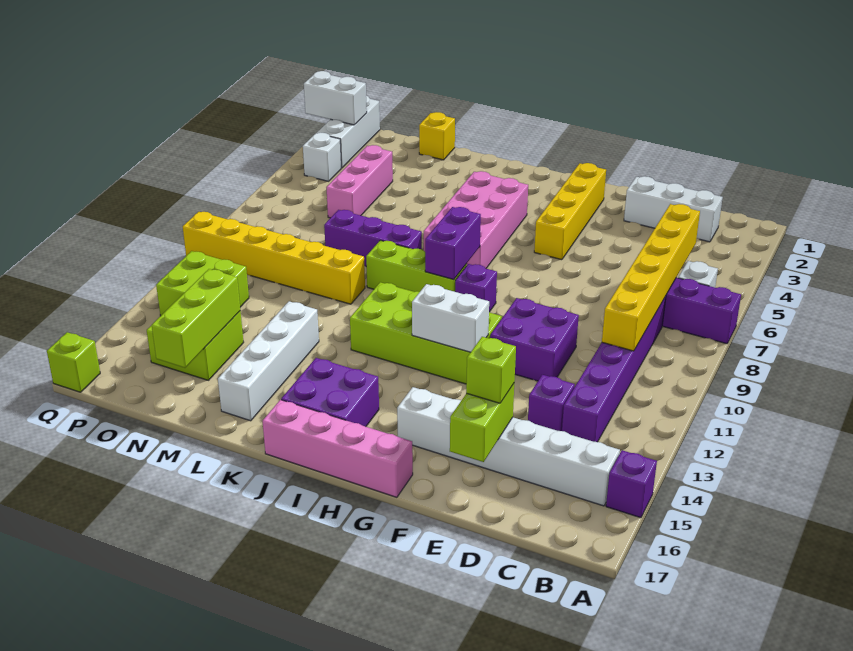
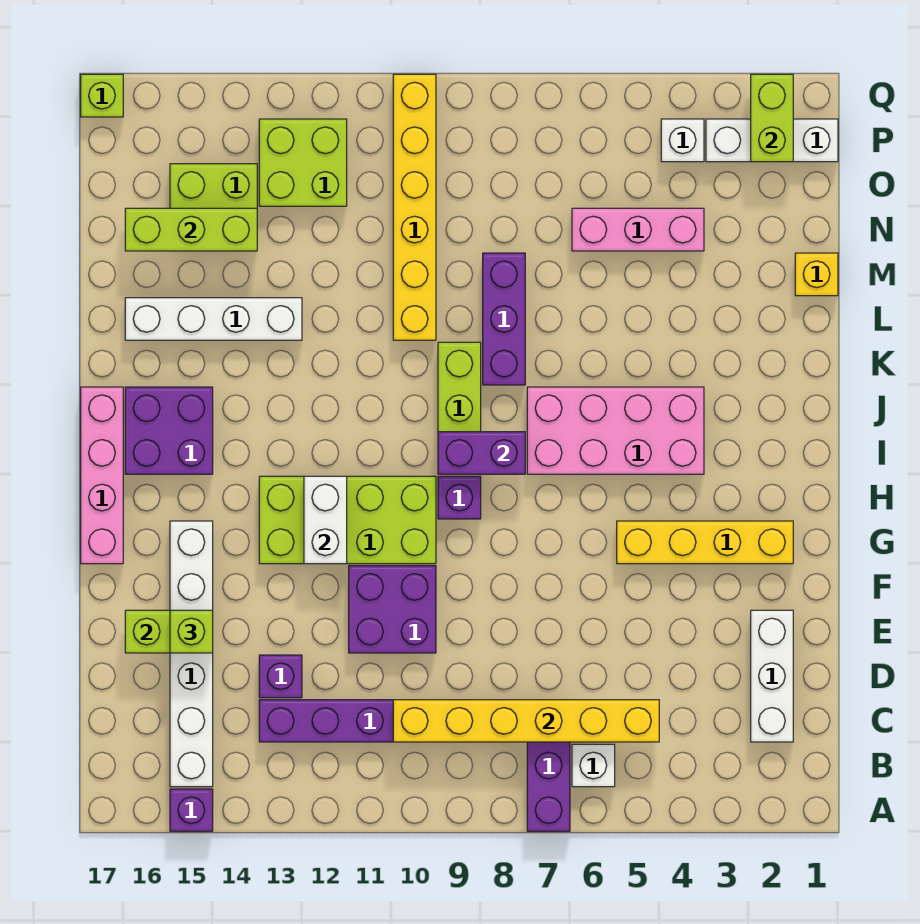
lime brick G11:J12 level 1 -> lime brick G10:H13 level 1
white brick P2:Q2 level 2 -> lime brick P2:Q2 level 2

